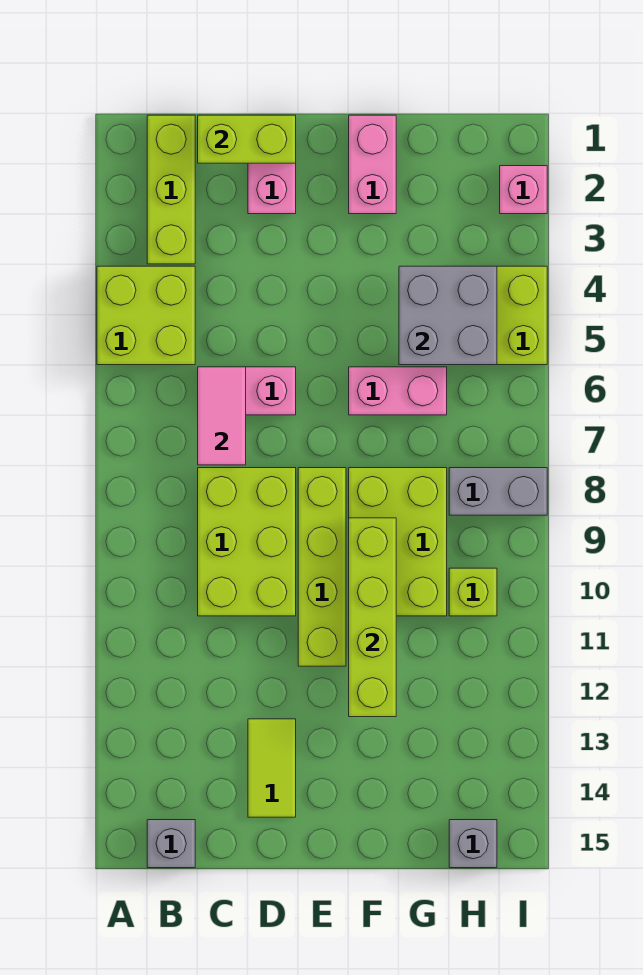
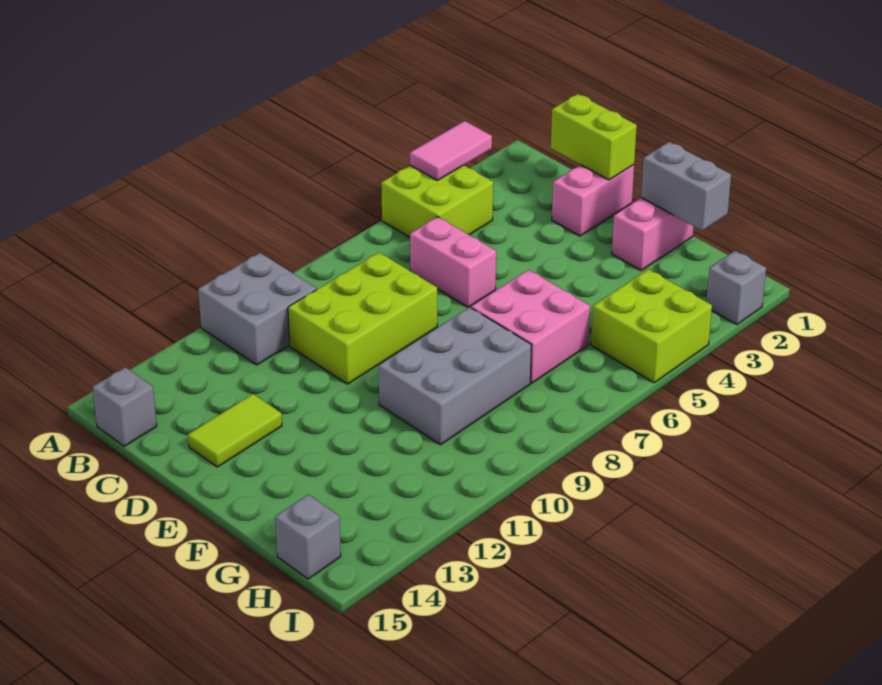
lime brick B1:B3 level 1 -> none
pink tile C6:C7 level 2 -> pink tile A3:A4 level 2
lime brick E8:E11 level 1 -> none
pink brick F6:G6 level 1 -> pink brick F6:G7 level 1
lime brick F8:G10 level 1 -> grey brick F8:G10 level 1
lime brick F9:F12 level 2 -> none
grey brick G4:H5 level 2 -> grey brick A10:B11 level 1
grey brick H8:I8 level 1 -> grey brick F1:G1 level 2
lime brick H10 level 1 -> none
pink brick I2 level 1 -> grey brick I2 level 1

